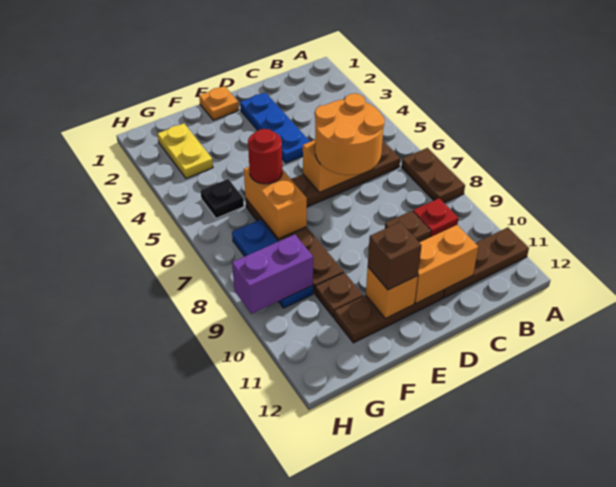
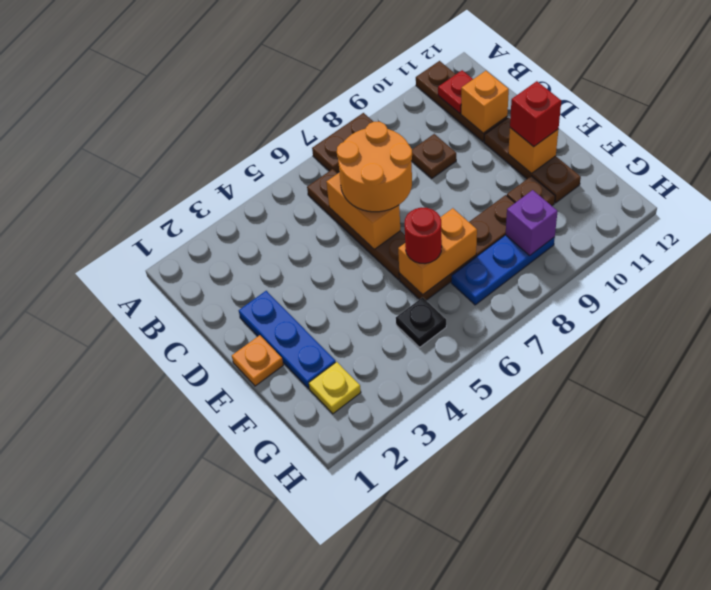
red plate B9 level 1 -> red plate B11 level 2
orange brick C11:D11 level 2 -> orange brick C11 level 2
blue plate D2:D4 level 1 -> blue plate D2:F2 level 1
brown brick E11 level 3 -> red brick E11 level 3
yellow plate G2:G3 level 1 -> yellow plate G2 level 1
purple brick G9:H9 level 2 -> purple brick G9 level 2

